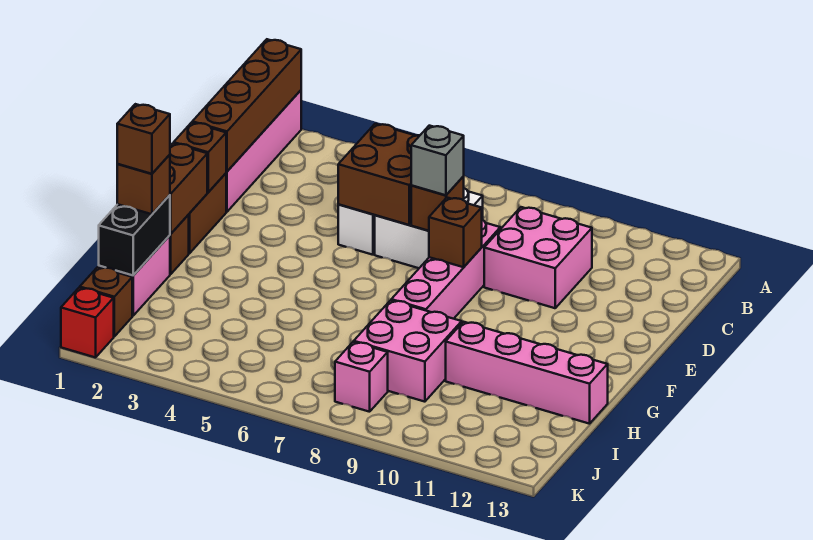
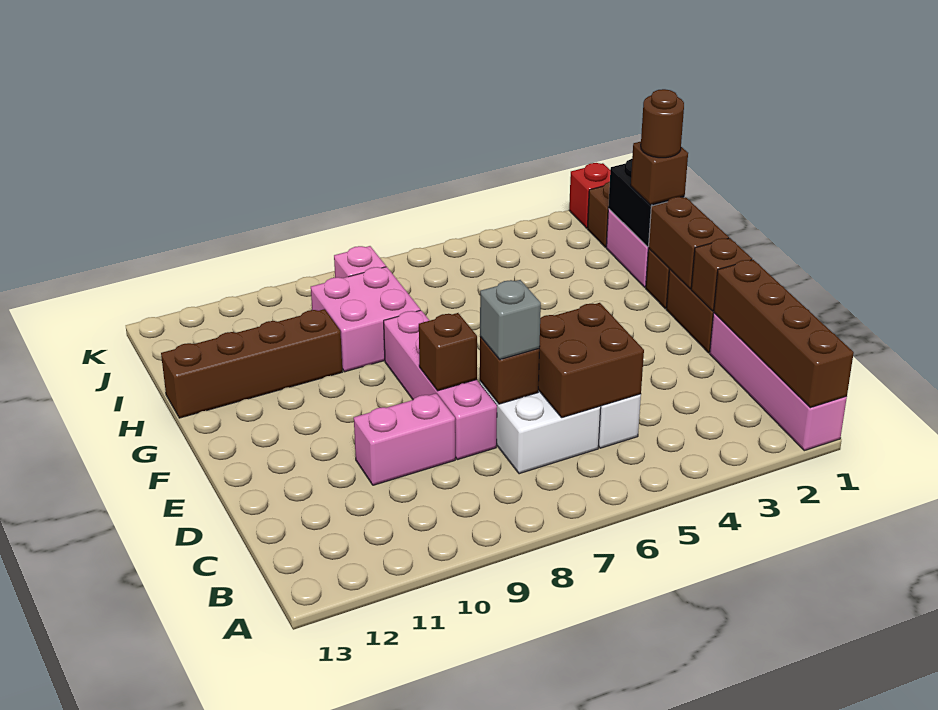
pink brick C9:D10 level 1 -> pink brick D9:D10 level 1
brown brick H1 level 4 -> brown round brick H1 level 4
pink brick H10:H13 level 1 -> brown brick H10:H13 level 1

